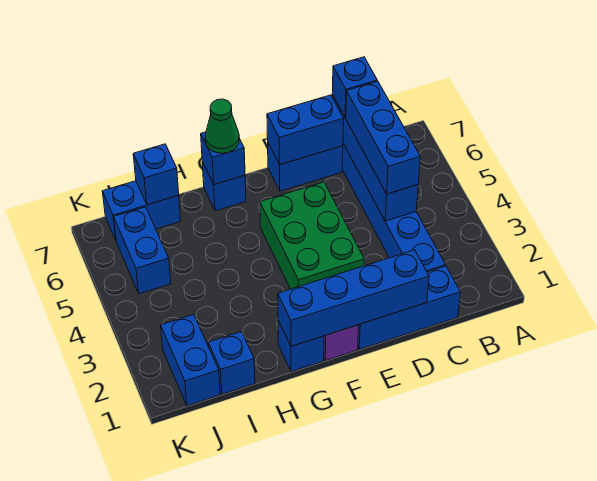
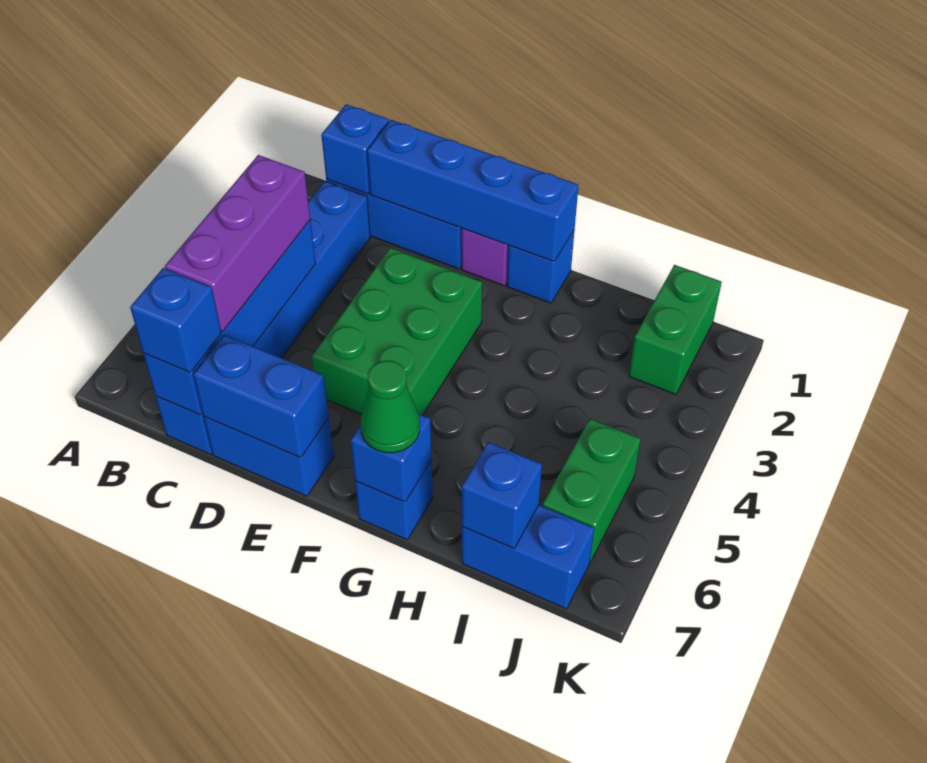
blue brick C4:C6 level 3 -> purple brick C4:C6 level 3
blue brick I1 level 1 -> blue brick C1 level 2
blue brick J1:J2 level 1 -> green brick J1:J2 level 1
blue brick J5:J6 level 1 -> green brick J5:J6 level 1

